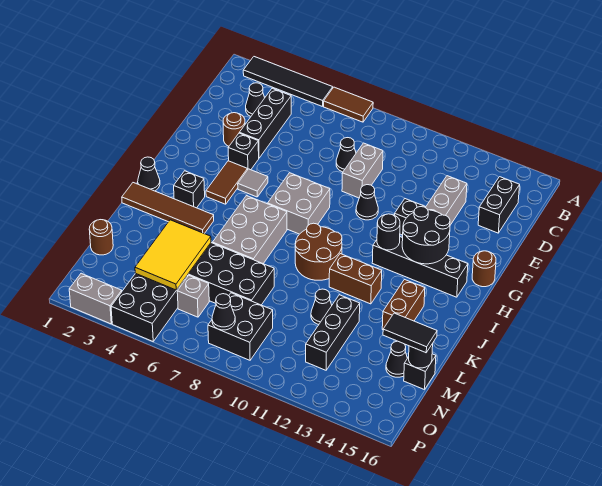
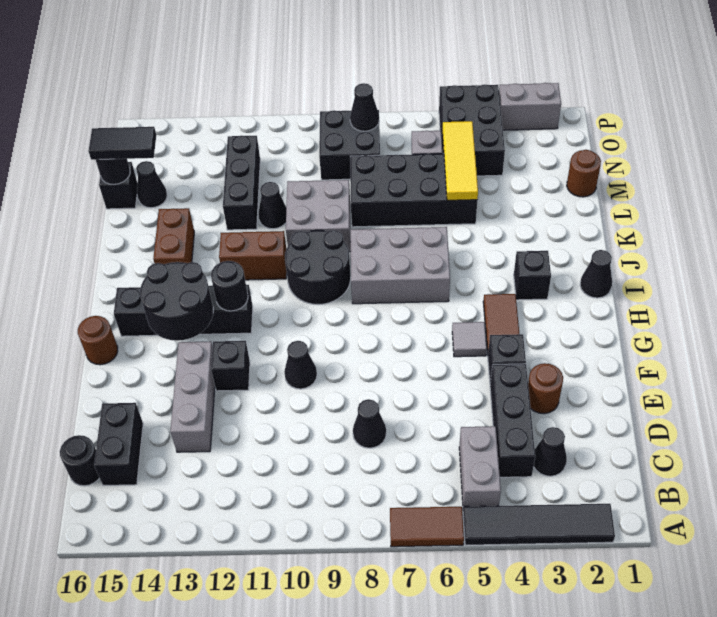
none -> black round brick C16 level 1
grey brick D9:E9 level 1 -> grey brick B5:C5 level 1
grey brick G7:H8 level 1 -> grey brick K9:L10 level 1
grey brick I6:K7 level 1 -> grey brick I6:J8 level 1
brown round brick I9:J10 level 1 -> black round brick I9:J10 level 1
brown tile J1:J4 level 1 -> none
yellow tile L4:N5 level 2 -> yellow tile L5:N5 level 2

